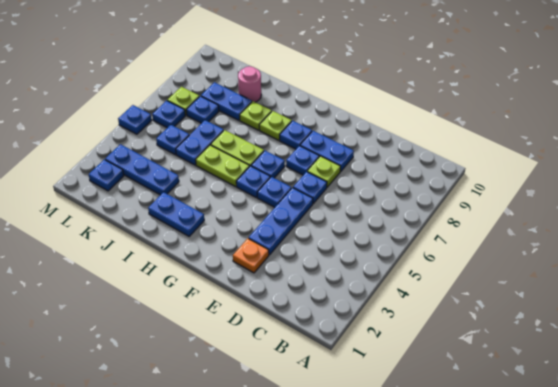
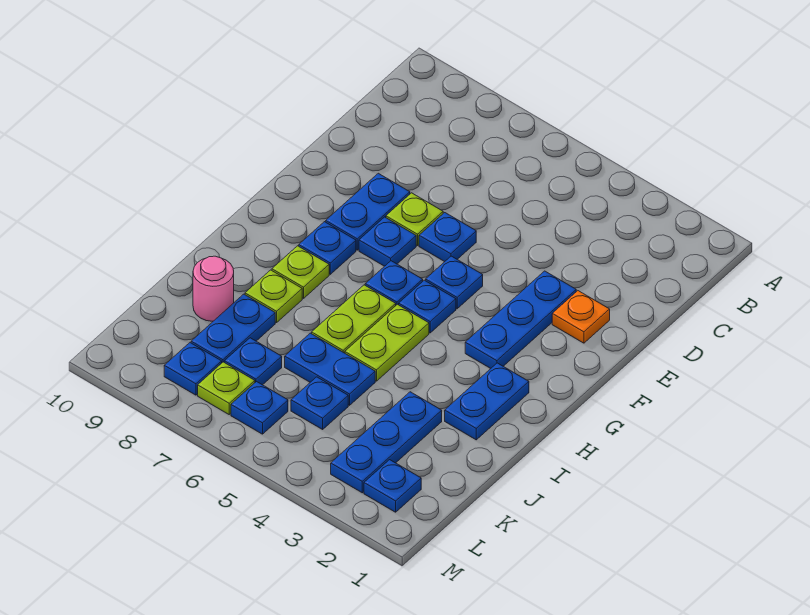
blue plate E3:E5 level 1 -> blue plate E3:G3 level 1
blue plate M5 level 1 -> blue plate L8 level 1

